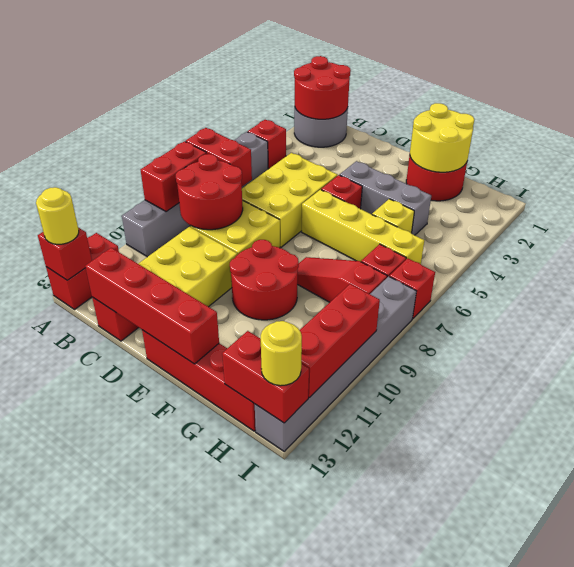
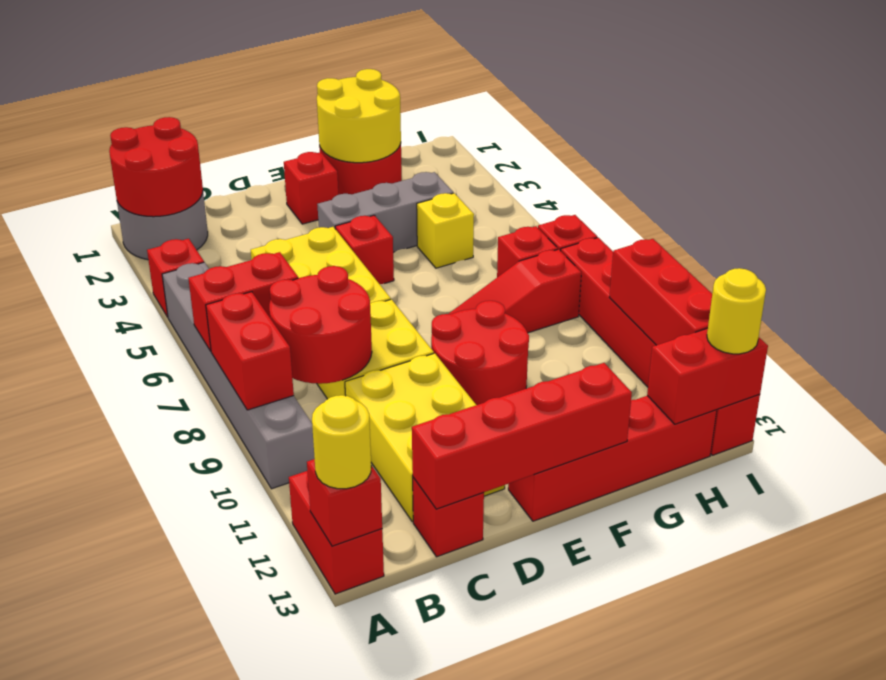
none -> red brick E2 level 1
yellow brick E6:H6 level 1 -> none
grey brick I8:I13 level 1 -> red brick I8:I13 level 1

